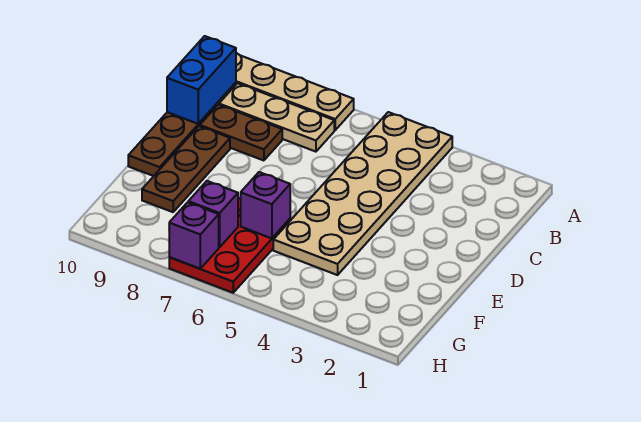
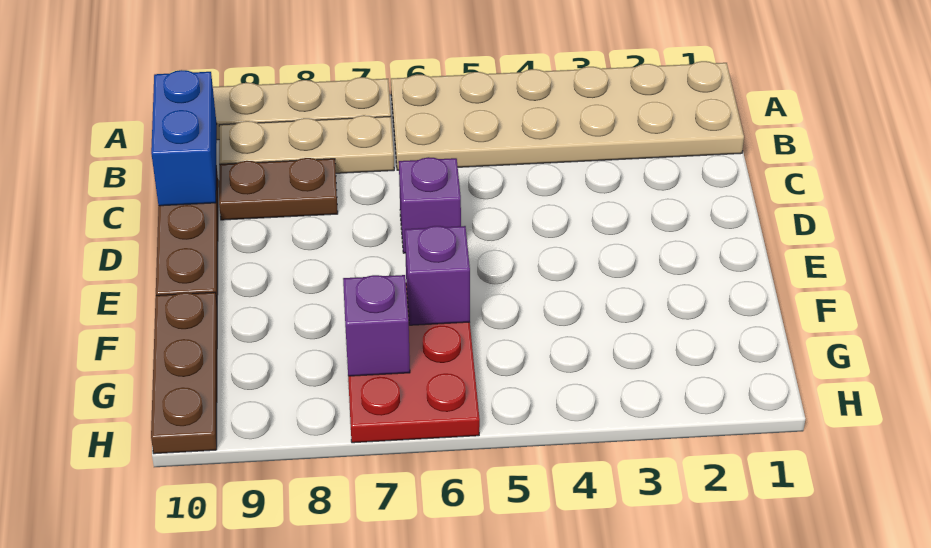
tan plate A4:F5 level 1 -> tan plate A1:B6 level 1
brown plate D9:F9 level 1 -> brown plate F10:H10 level 1
purple brick H7 level 2 -> purple brick D6 level 1

